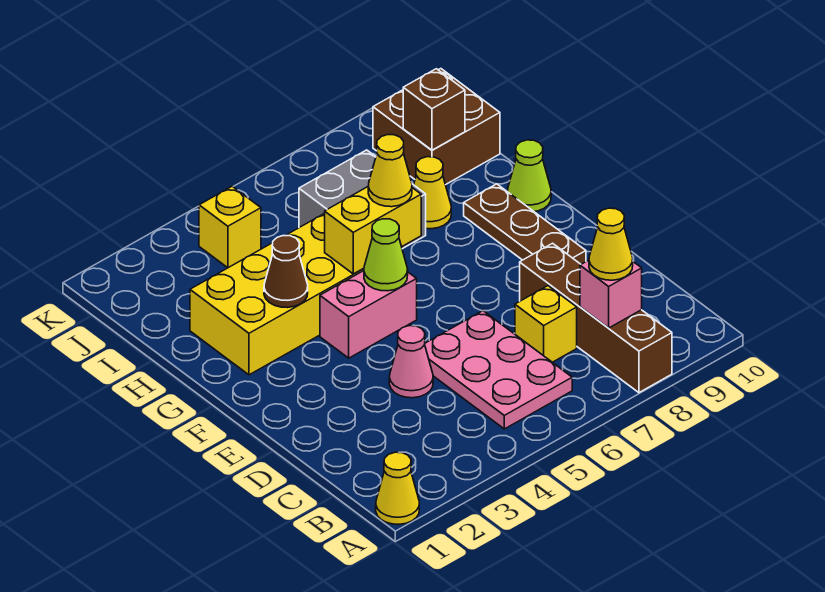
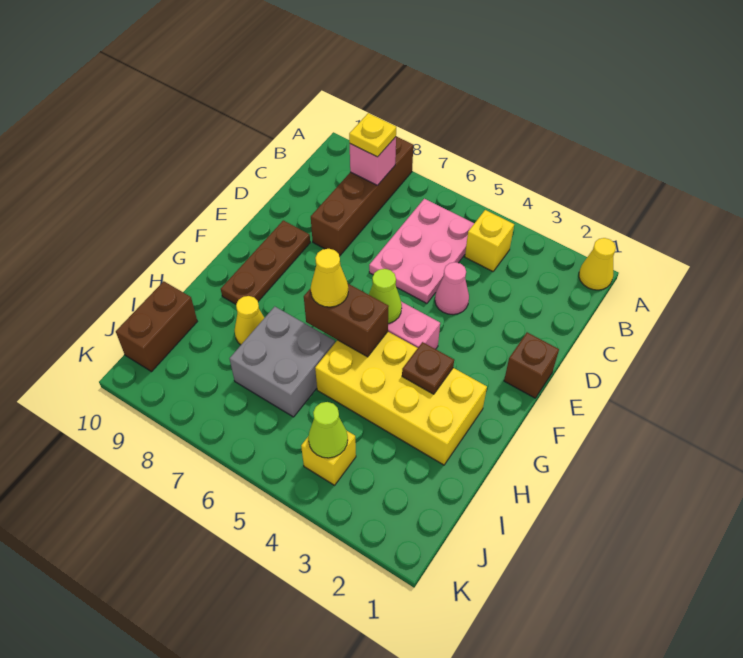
yellow cone B8 level 3 -> yellow plate B8 level 3
yellow brick C7 level 1 -> yellow brick B4 level 1
brown cone G3 level 2 -> brown plate G3 level 2
yellow brick G5:G6 level 2 -> brown brick G5:G6 level 2
lime cone G10 level 1 -> lime cone J4 level 2
brown brick I9:J10 level 1 -> brown brick I10:J10 level 1
brown brick I9 level 2 -> brown brick E1 level 1

